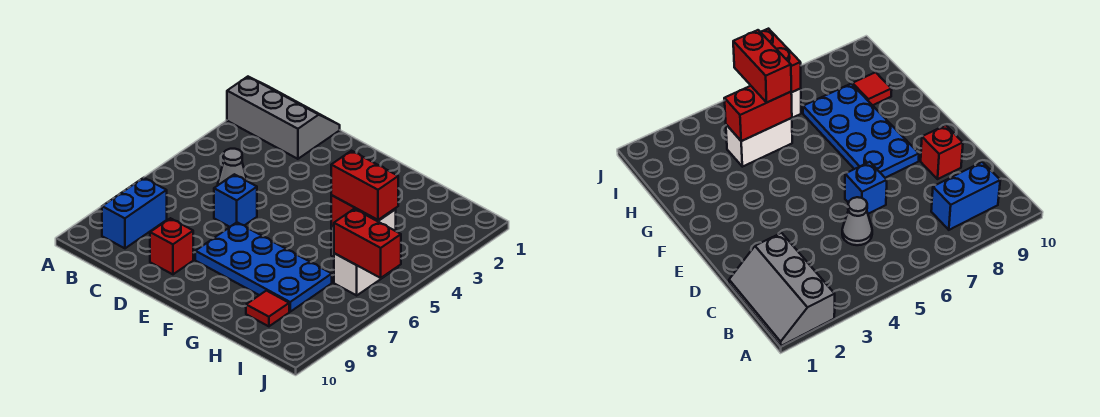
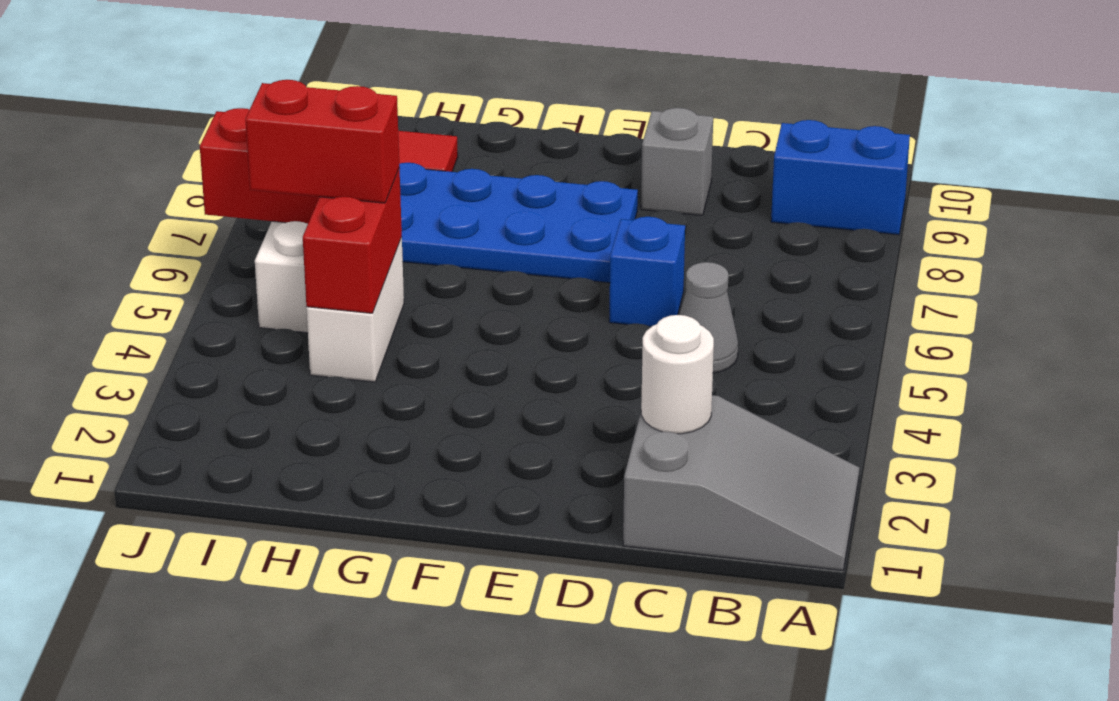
grey slope A1:C2 level 1 top 2 -> grey slope A1:C2 level 1 top C
blue brick B8:B9 level 1 -> blue brick A9:B9 level 1
none -> white round brick C2 level 2
red brick D9 level 1 -> grey brick D9 level 1

